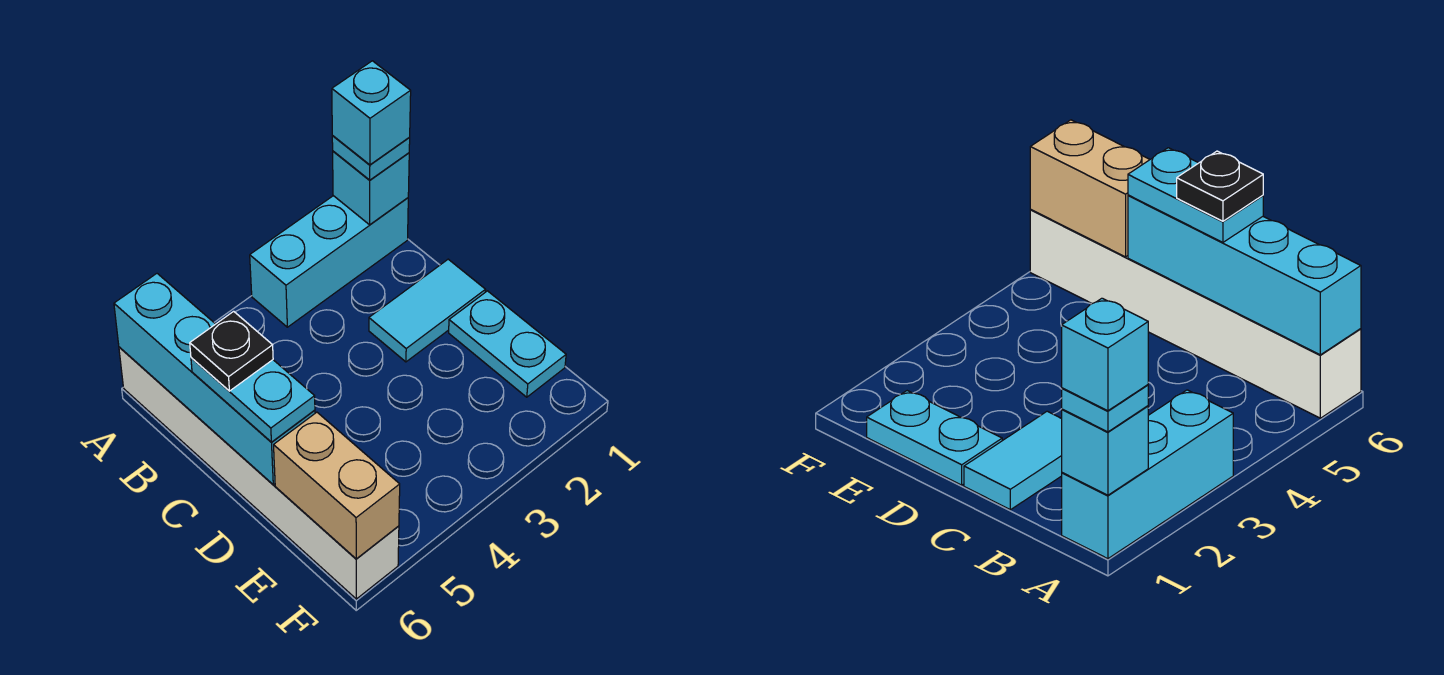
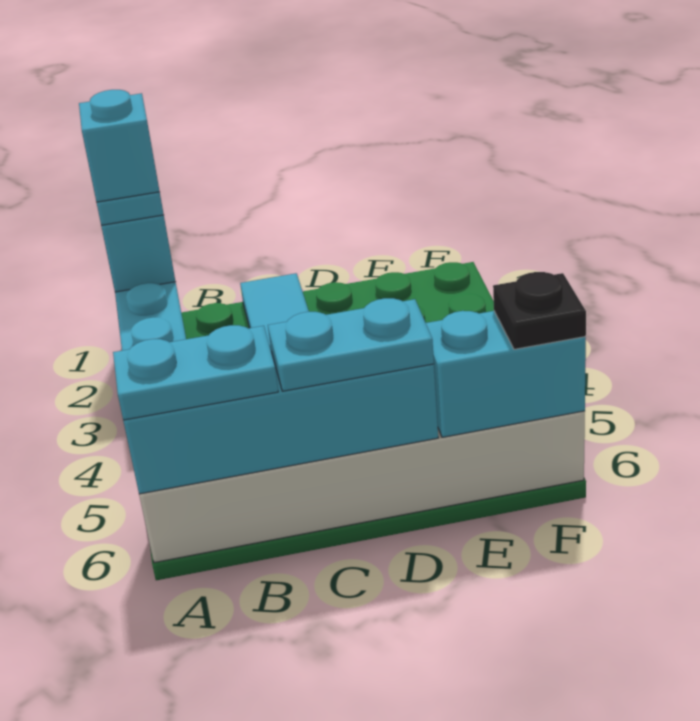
black plate C6 level 4 -> black plate F6 level 3
cyan plate D1:E1 level 1 -> cyan plate A6:B6 level 3
tan brick E6:F6 level 2 -> cyan brick E6:F6 level 2

